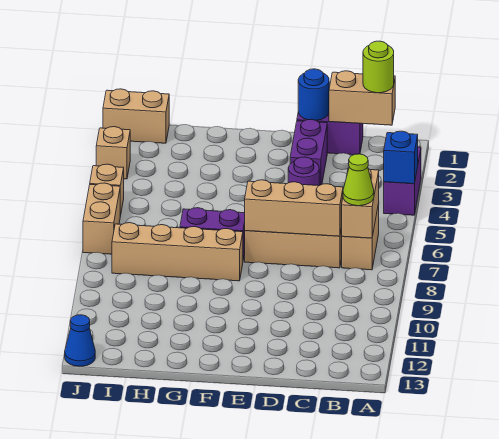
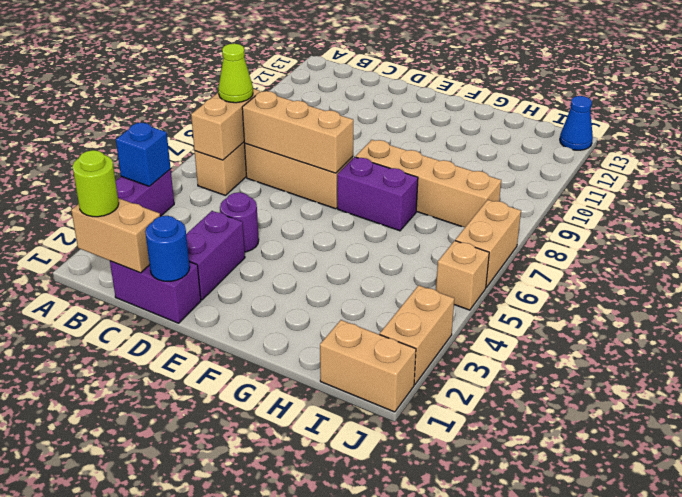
tan brick J3 level 1 -> tan brick J2:J3 level 1

